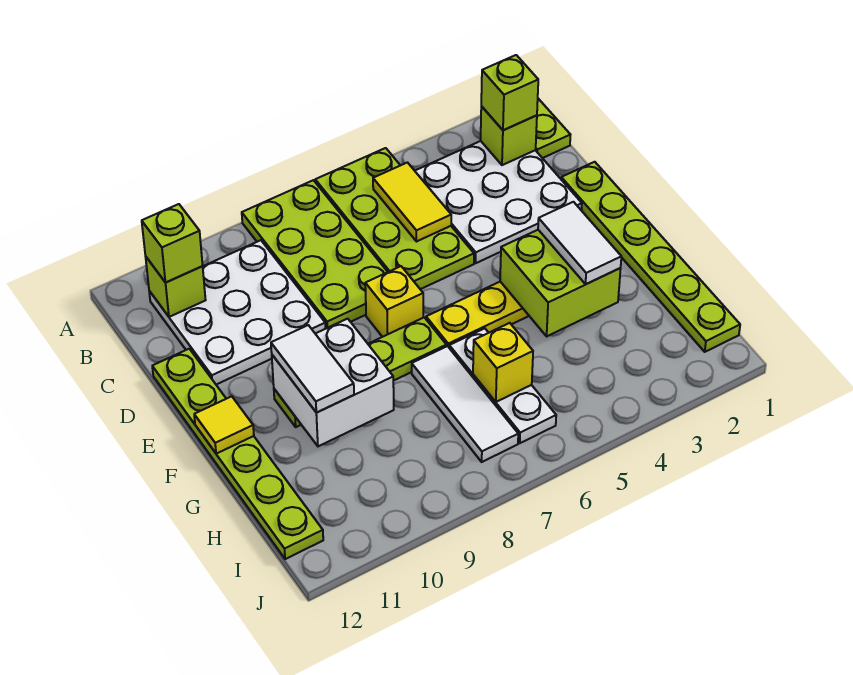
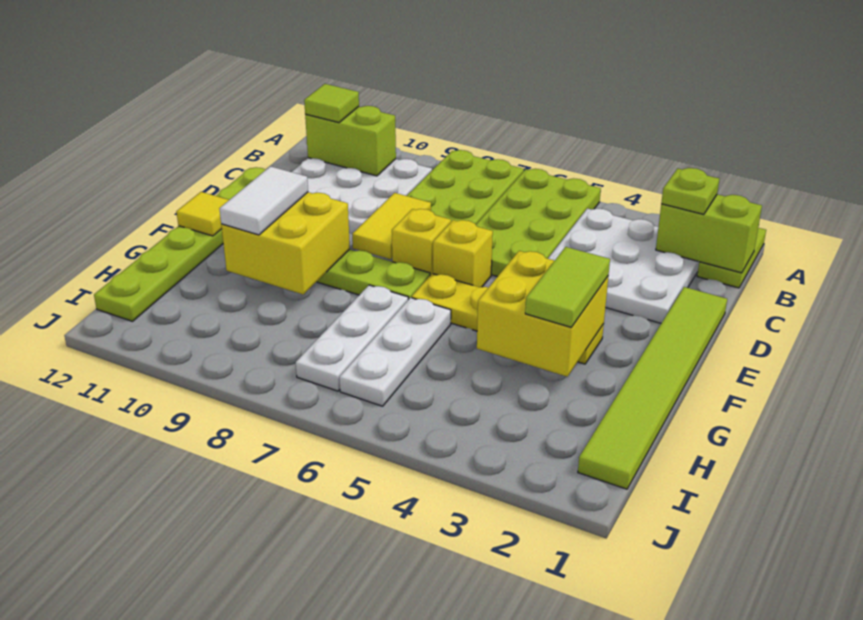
lime brick B2 level 2 -> lime brick B1:B2 level 2
lime brick B2 level 3 -> lime plate B2 level 3
yellow tile B5:C5 level 2 -> yellow tile D8:E8 level 2
lime brick B11 level 2 -> lime brick B10:B11 level 2
lime brick B11 level 3 -> lime tile B11 level 3
lime plate D1:I1 level 1 -> lime tile D1:I1 level 1
lime brick F3:G4 level 2 -> yellow brick F3:G4 level 2
white tile F3:G3 level 3 -> lime tile F3:G3 level 3
white brick F9:G10 level 2 -> yellow brick F9:G10 level 2
white tile G7:I7 level 1 -> white plate G7:I7 level 1
yellow brick H6 level 2 -> yellow brick E6 level 1

